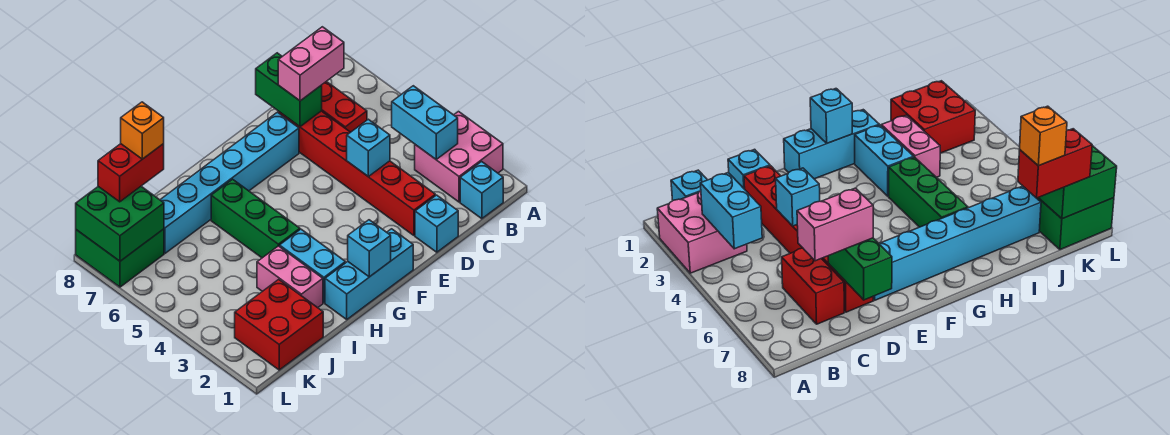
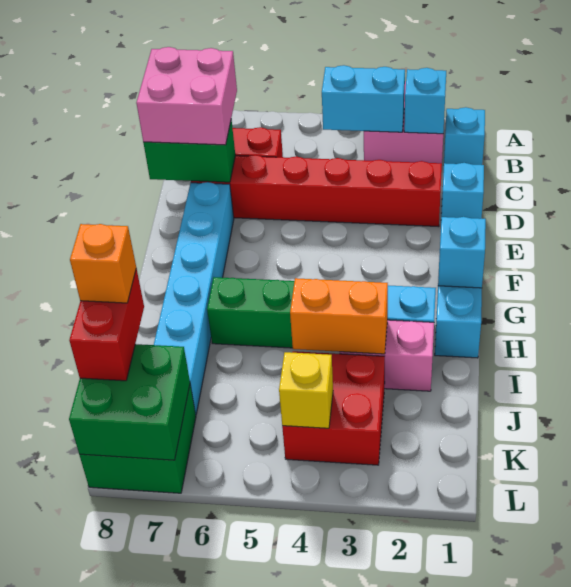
pink brick C7:D7 level 3 -> pink brick C7:D8 level 3
cyan brick D4 level 2 -> cyan brick B2 level 2
none -> orange brick I3:I4 level 2
red brick J1:K2 level 1 -> red brick J3:K4 level 1
none -> yellow brick K4 level 2

